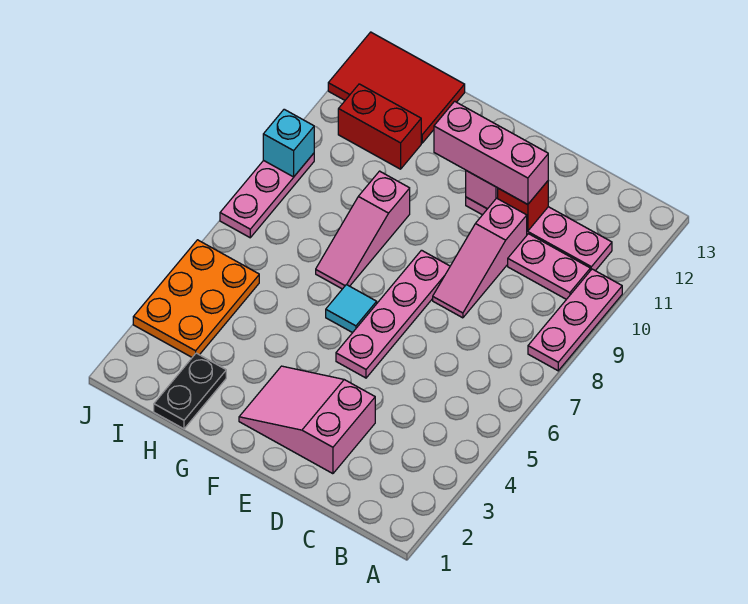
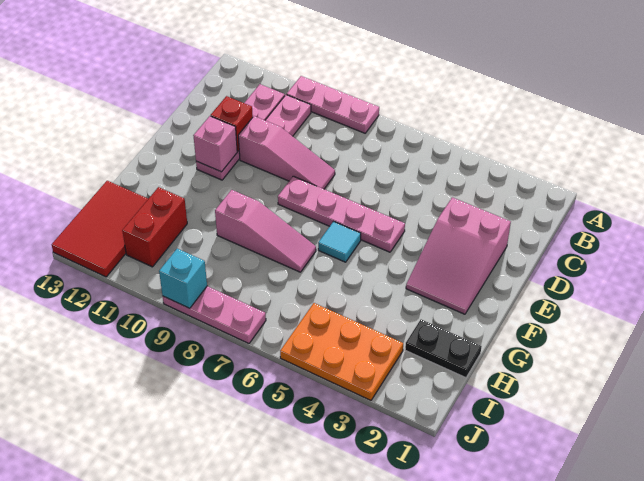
pink brick D11:F11 level 3 -> none

